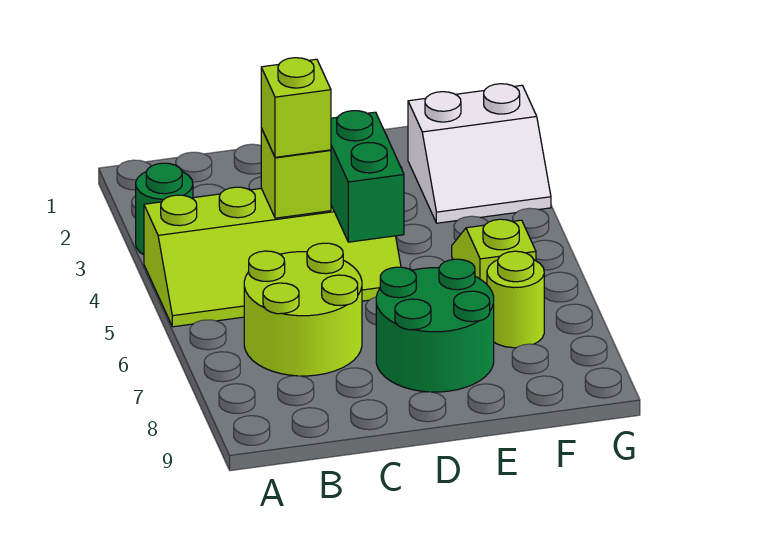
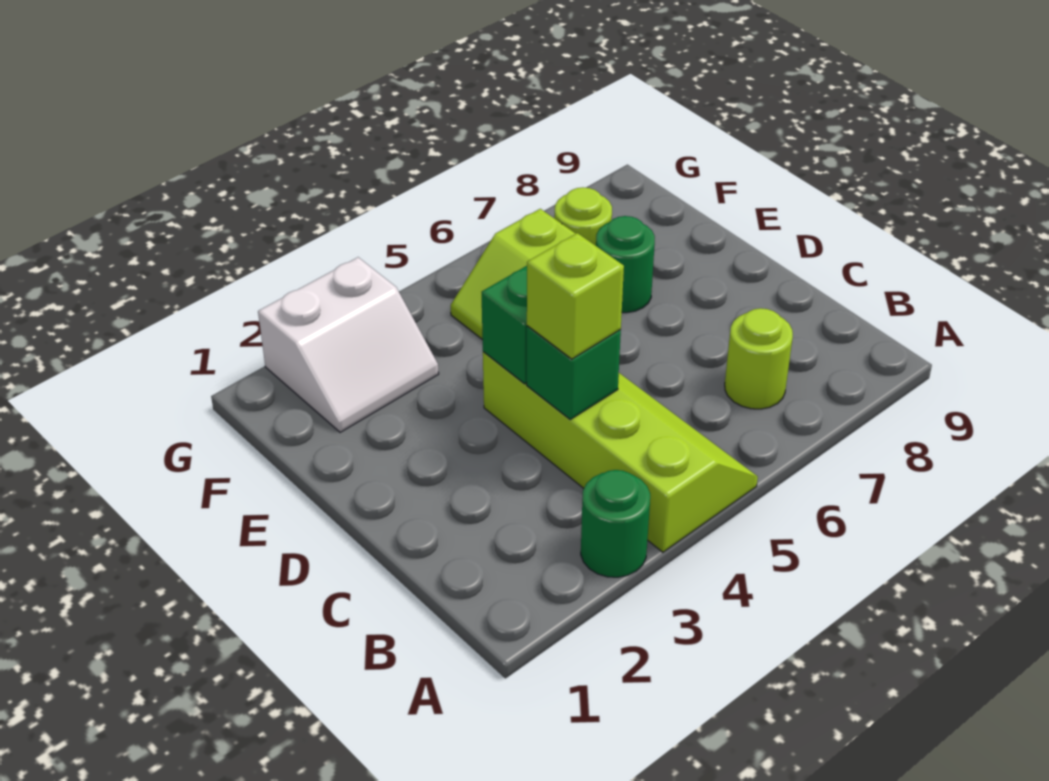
lime round brick B6:C7 level 1 -> lime round brick B7 level 1
lime brick C4 level 2 -> green brick C4 level 2
green round brick D7:E8 level 1 -> green round brick E7 level 1
white slope F2:G3 level 1 top 2 -> white slope F2:G3 level 1 top G

